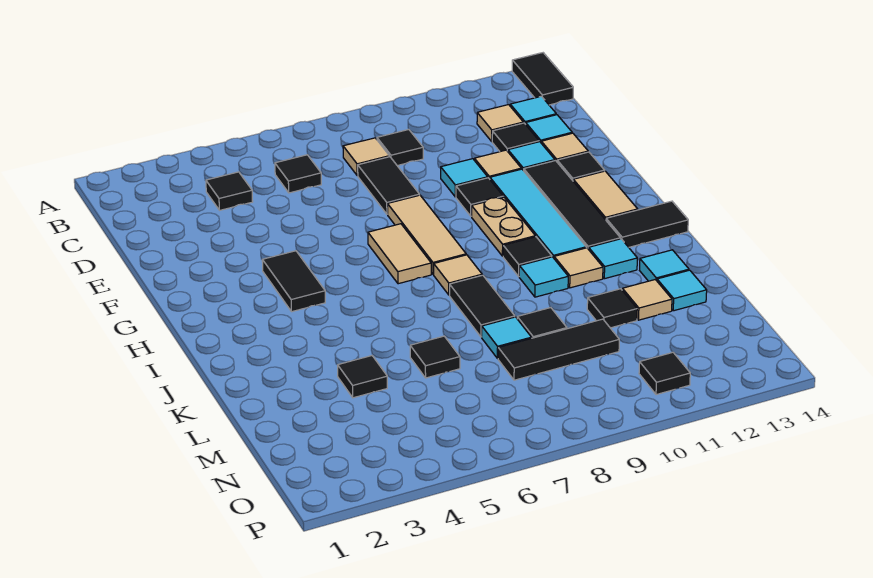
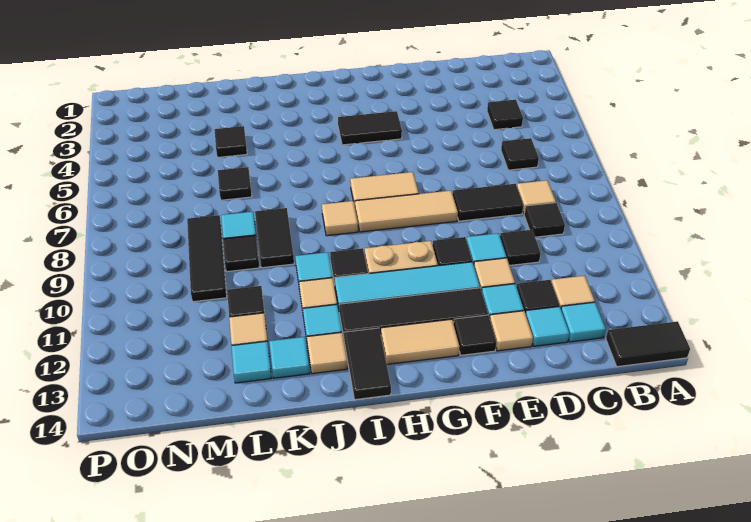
black tile J8:K8 level 1 -> black tile K8:K9 level 1
none -> tan tile J13 level 1
black tile O11 level 1 -> black tile D10 level 1

